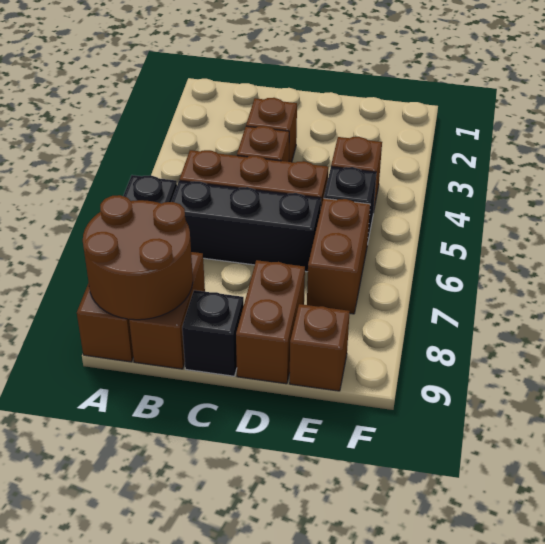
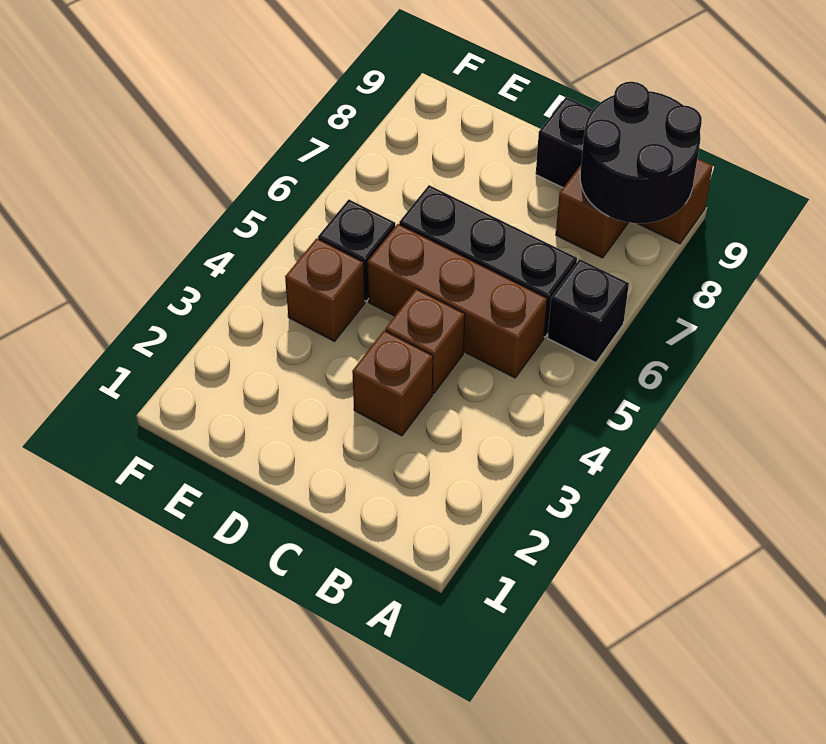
brown round brick A8:B9 level 2 -> black round brick A8:B9 level 2
brown brick D8:D9 level 1 -> none
brown brick E6:E7 level 1 -> none
brown brick E9 level 1 -> none

